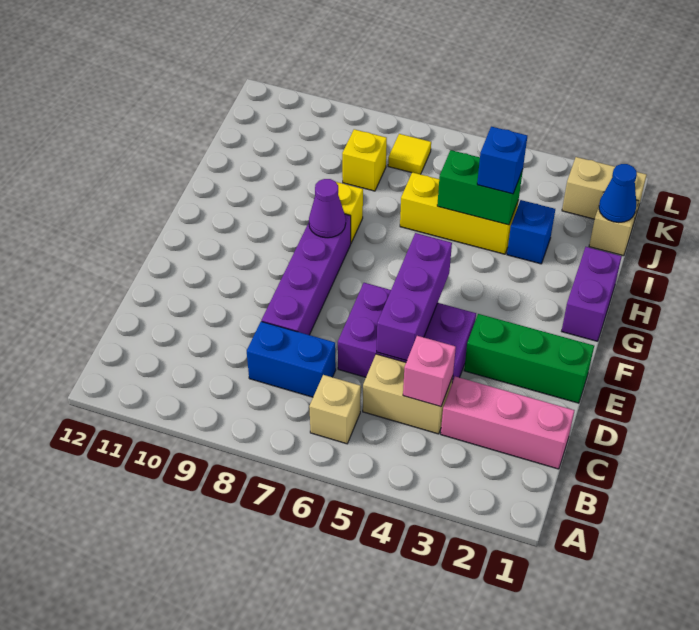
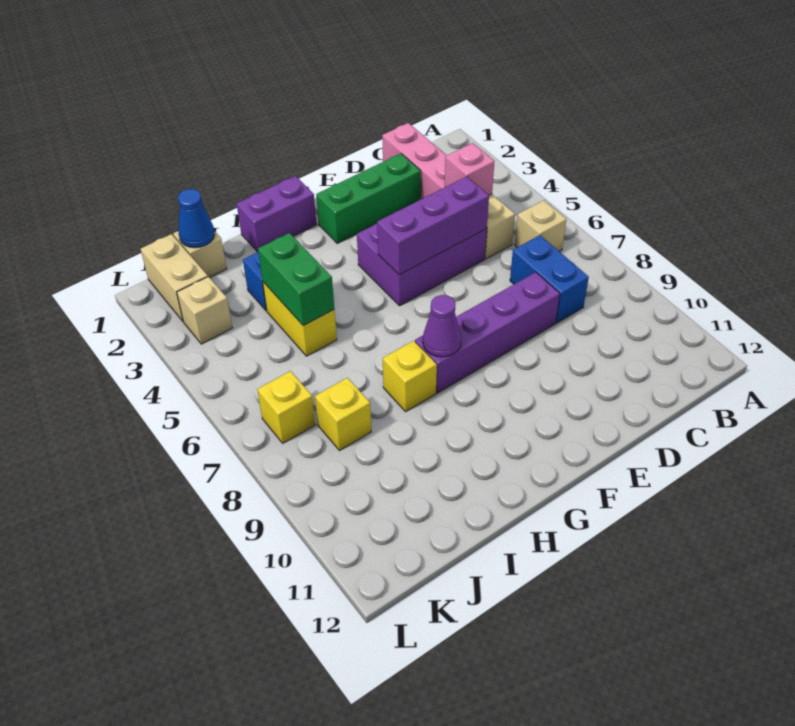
purple brick D4:E6 level 1 -> purple brick D4:F5 level 1
green brick E1:E3 level 1 -> green brick D2:F2 level 1
yellow brick I4:I6 level 1 -> yellow brick I4:I5 level 1
blue brick I4 level 3 -> none
none -> tan brick K3 level 1
yellow tile K7 level 1 -> yellow brick K7 level 1

